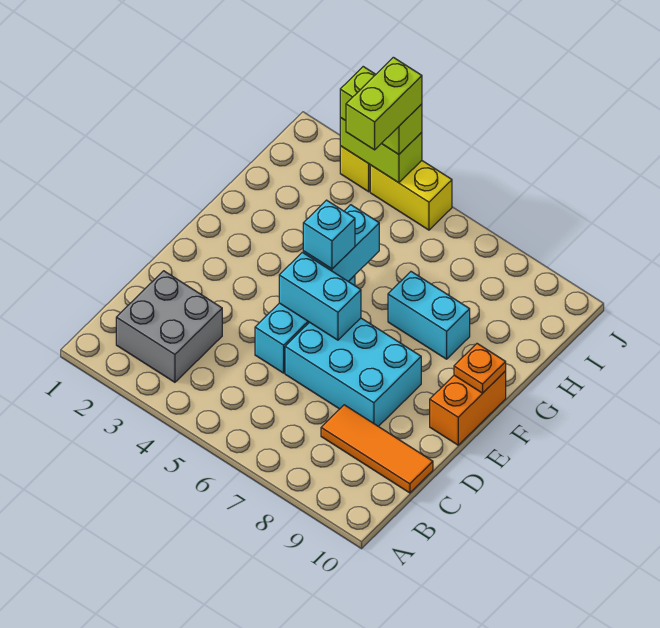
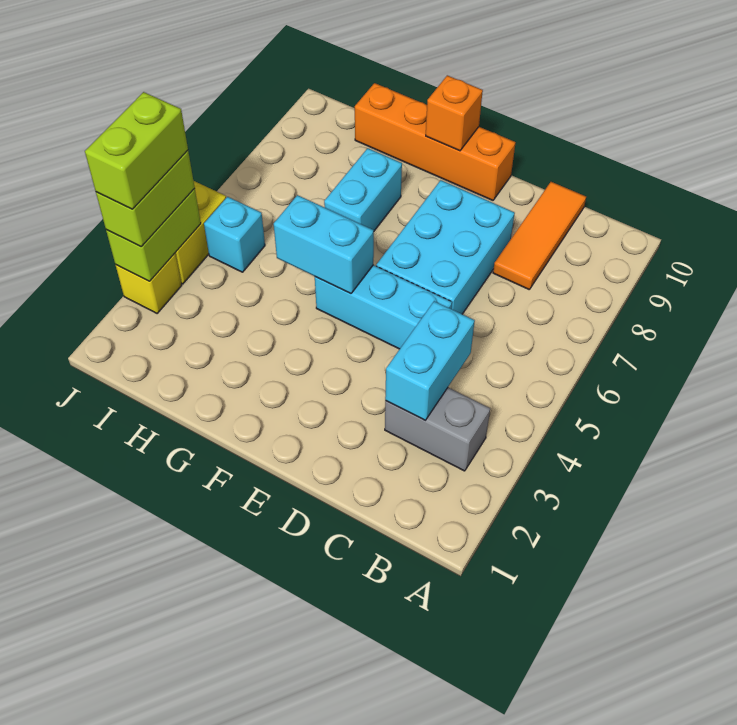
grey brick B2:C3 level 1 -> grey brick B3:C3 level 1
cyan brick E5:E6 level 2 -> cyan brick C3:C4 level 2
orange brick E10:F10 level 1 -> orange brick E10:H10 level 1
cyan brick F5 level 3 -> cyan brick I5 level 1
orange plate F10 level 2 -> orange brick F10 level 2
lime brick I4:J4 level 4 -> lime brick J3:J4 level 4

